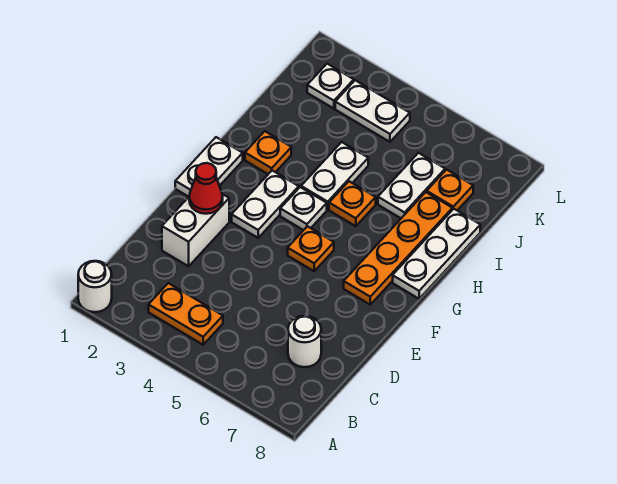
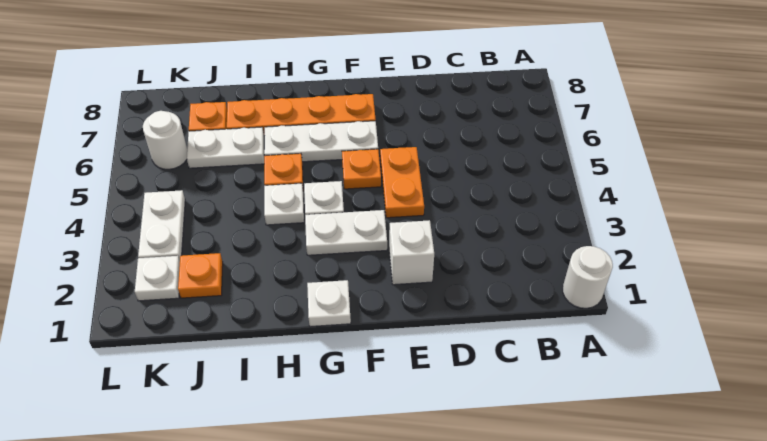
orange plate B3:B4 level 1 -> orange plate E4:E5 level 1
white round brick C7 level 1 -> white round brick K6 level 1
white brick D2:E2 level 1 -> white brick E2 level 1
red cone E2 level 2 -> none
white plate F1:G1 level 1 -> white plate G1 level 1
white plate G8:I8 level 1 -> white plate F6:H6 level 1
orange plate H2 level 1 -> orange plate J2 level 1
white plate H4:I4 level 1 -> white plate H4 level 1

